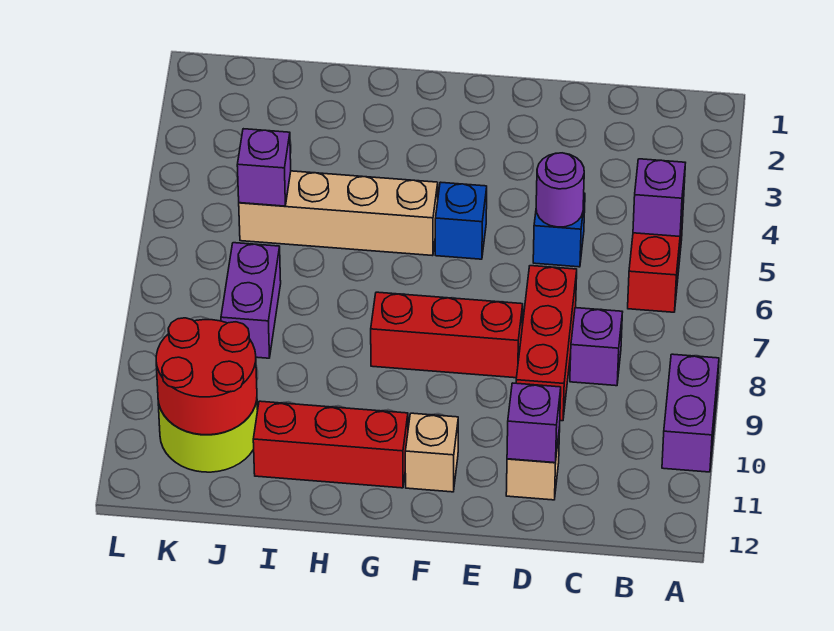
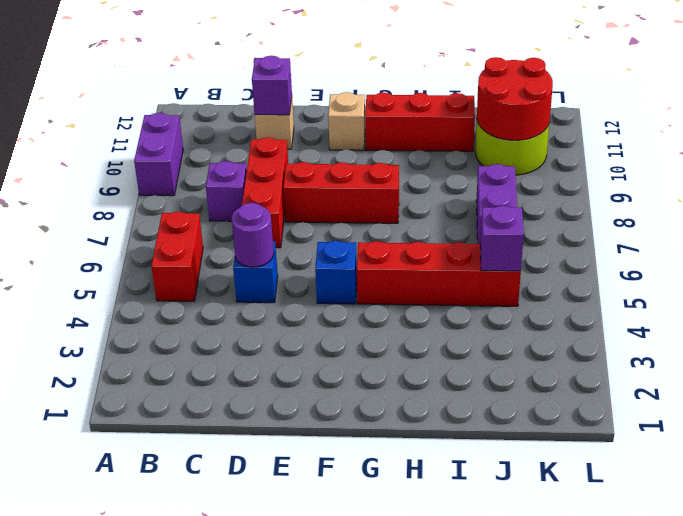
purple brick B5 level 2 -> none
tan brick G5:J5 level 1 -> red brick G5:J5 level 1

